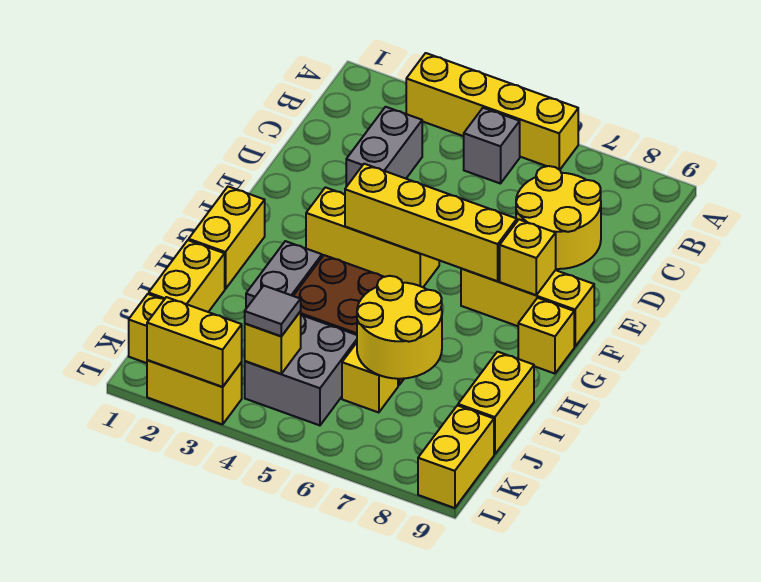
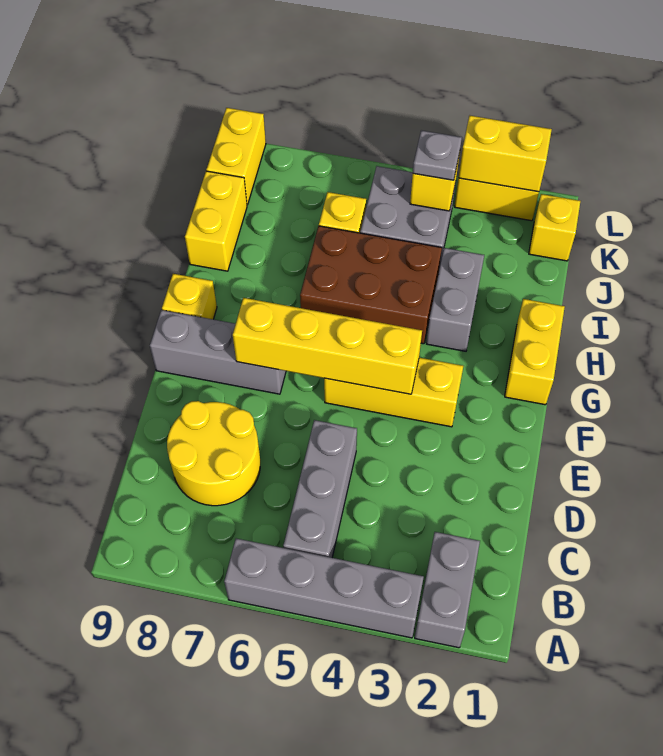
yellow brick A3:A6 level 1 -> grey brick A3:A6 level 1
grey brick B5 level 1 -> grey brick B5:D5 level 1
grey brick C3:D3 level 1 -> grey brick A2:B2 level 1
yellow brick F7:F9 level 1 -> grey brick F7:F9 level 1
yellow brick F8 level 2 -> none
yellow brick I1:J1 level 1 -> none
yellow round brick I6:J7 level 2 -> none
grey tile K4 level 3 -> grey plate K4 level 3

